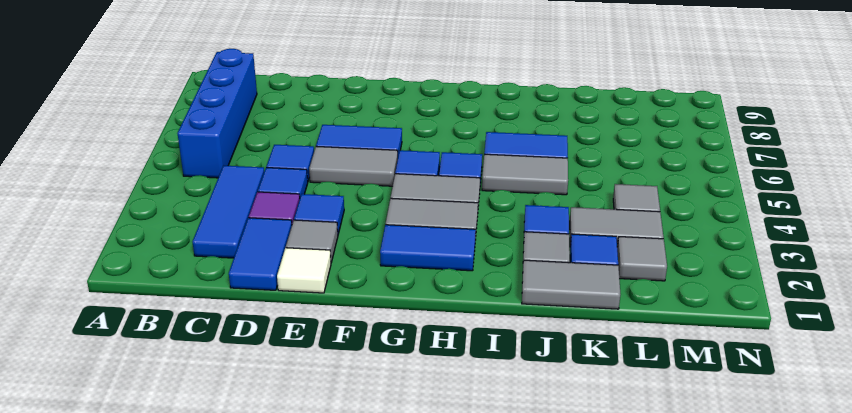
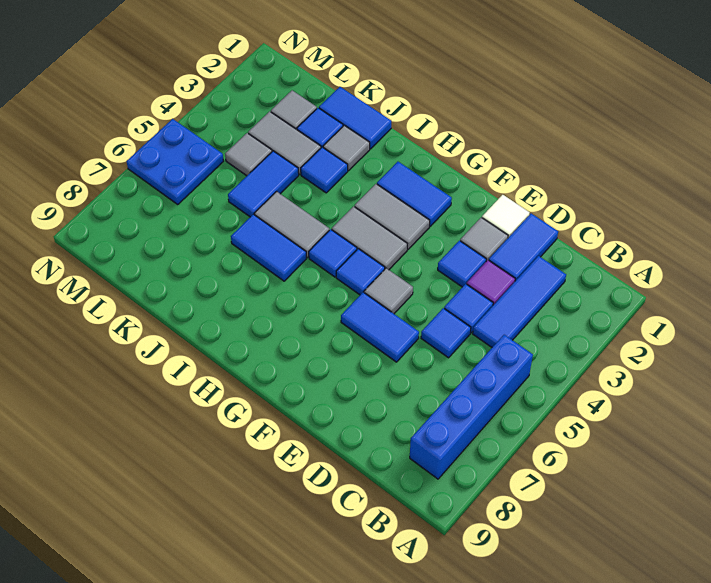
grey tile E5:F5 level 1 -> grey tile F5 level 1
grey tile J1:K1 level 1 -> blue tile J1:K1 level 1
none -> blue tile K4:K5 level 1
none -> blue plate M5:N6 level 1

